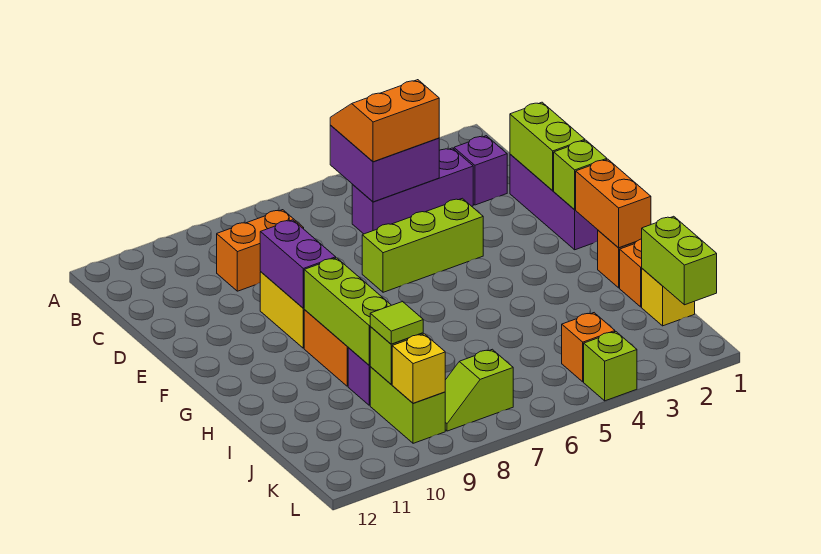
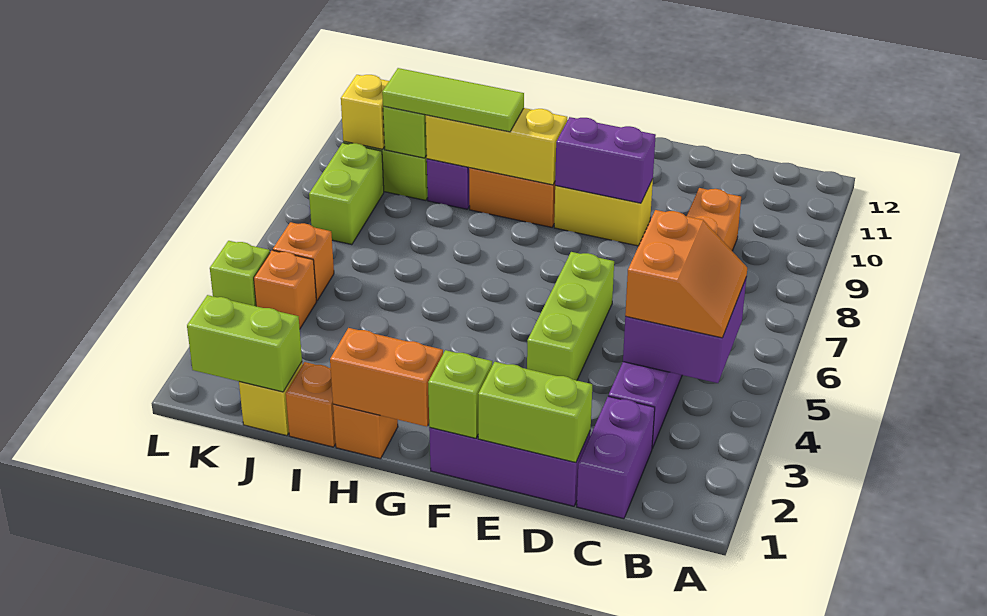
purple brick C2 level 1 -> purple brick C1:C2 level 1
lime brick G9:I9 level 2 -> yellow brick G9:I9 level 2
lime tile J9 level 3 -> lime tile H9:J9 level 3
none -> orange brick K5 level 1
lime slope K7:K8 level 1 top 7 -> lime brick K7:K8 level 1

